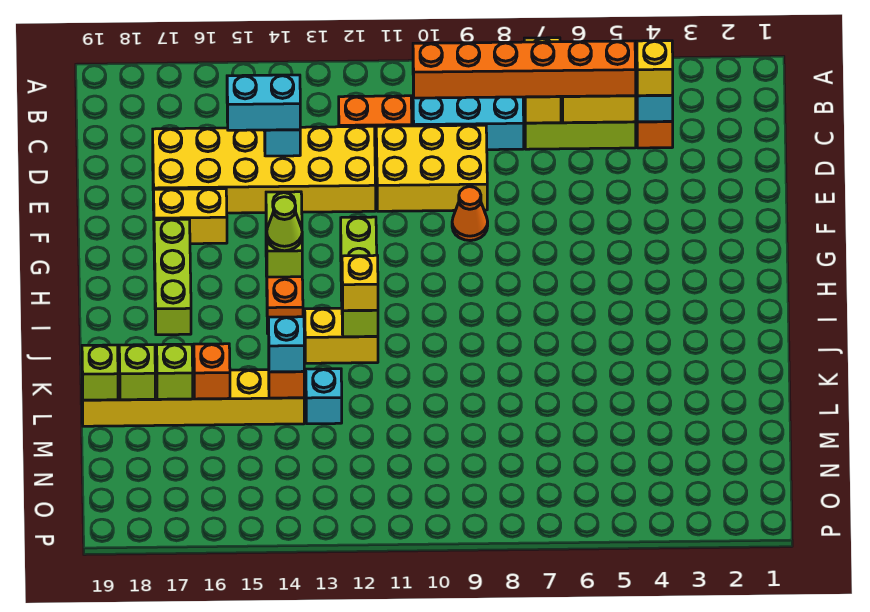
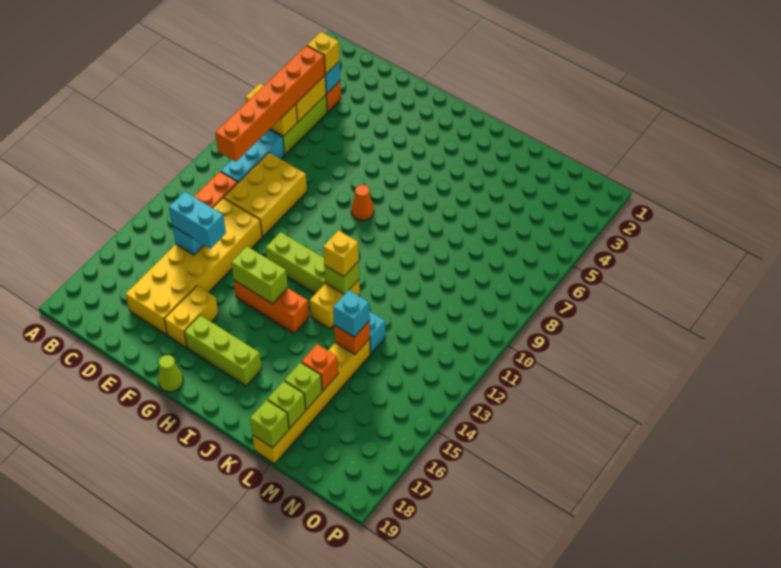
cyan brick D14:D15 level 3 -> cyan brick D14:E14 level 3
orange cone F9 level 1 -> orange cone H8 level 1
lime cone H14 level 3 -> lime cone G19 level 1

